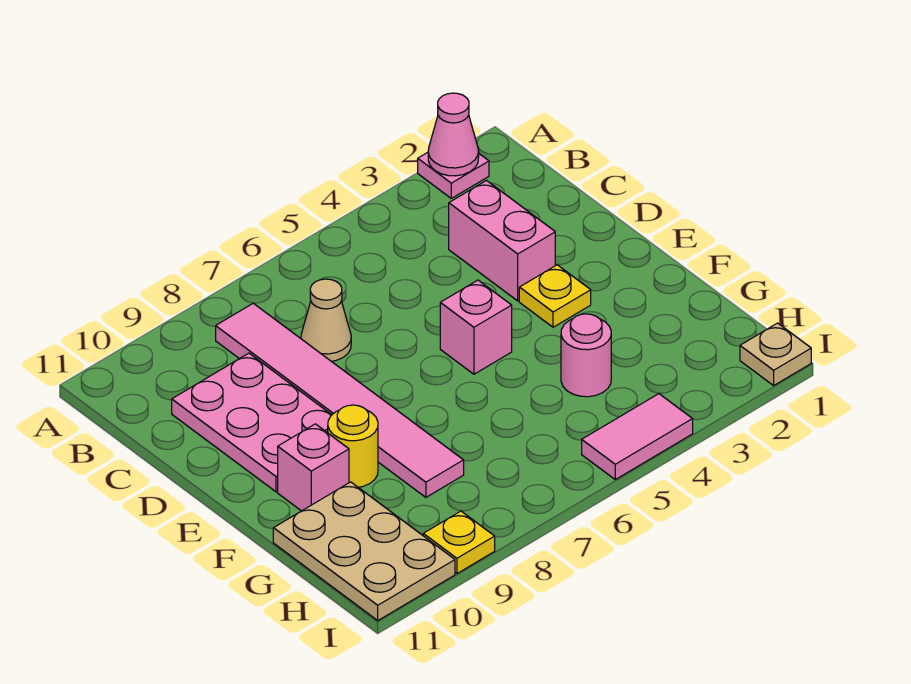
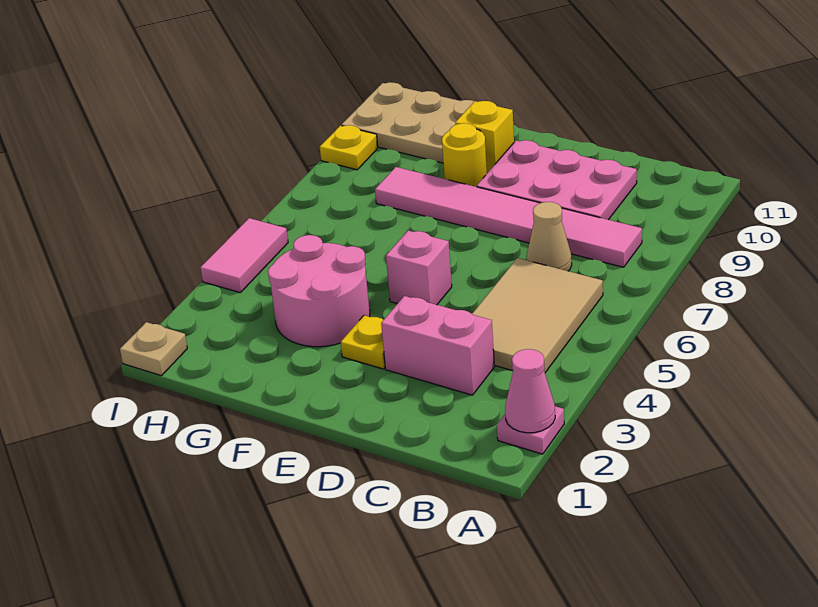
none -> tan tile B4:C6 level 1
pink brick F10 level 1 -> yellow brick F10 level 1
pink round brick G4 level 1 -> pink round brick F3:G4 level 1

